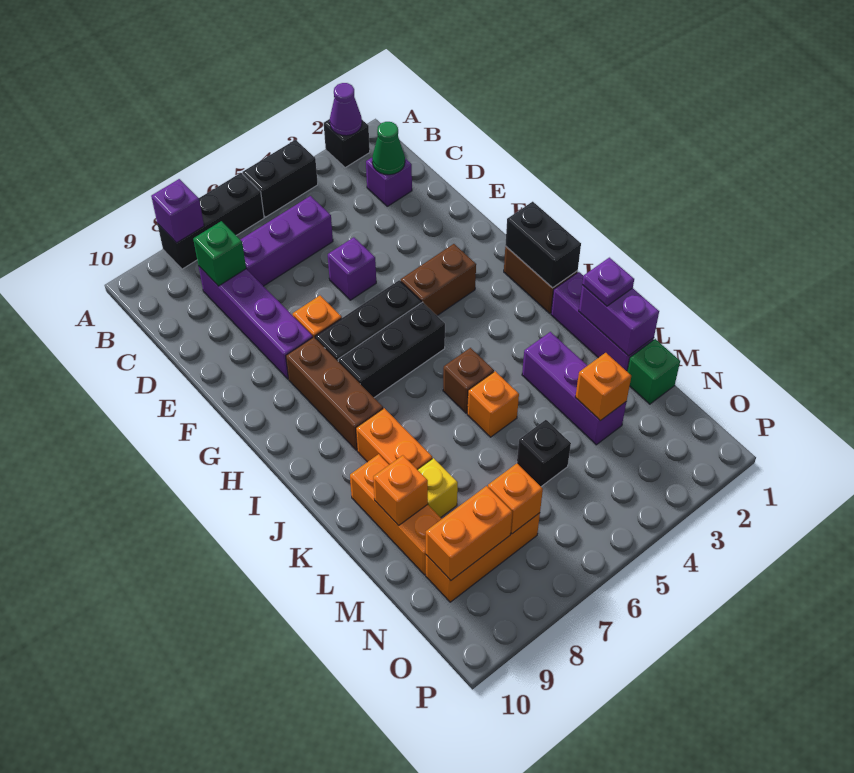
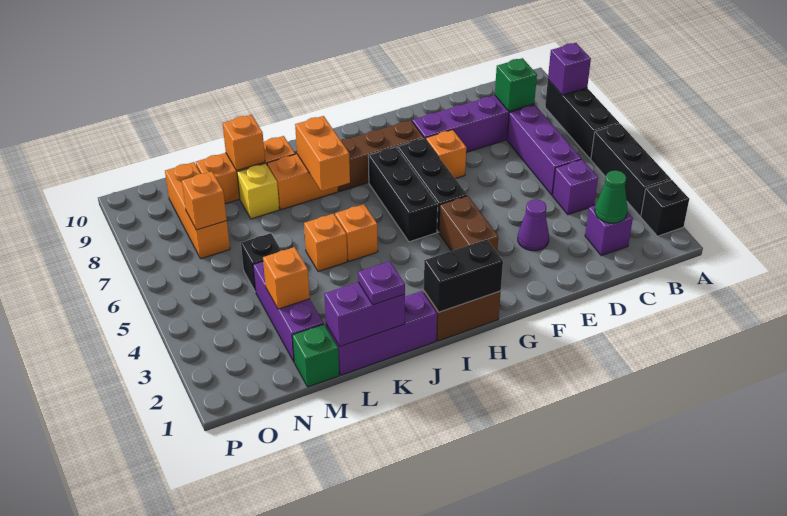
purple cone A2 level 2 -> purple cone E3 level 1
black brick A4:A5 level 1 -> black brick A3:A5 level 1
purple brick E5 level 1 -> purple brick C4 level 1
brown brick J5 level 1 -> orange brick J5 level 1
purple brick K3:M3 level 1 -> purple brick M2:M4 level 1
orange brick N8:N9 level 2 -> orange brick J7:J8 level 2

